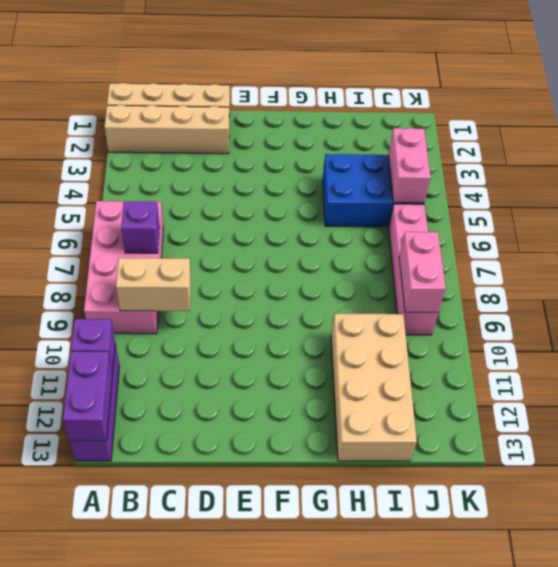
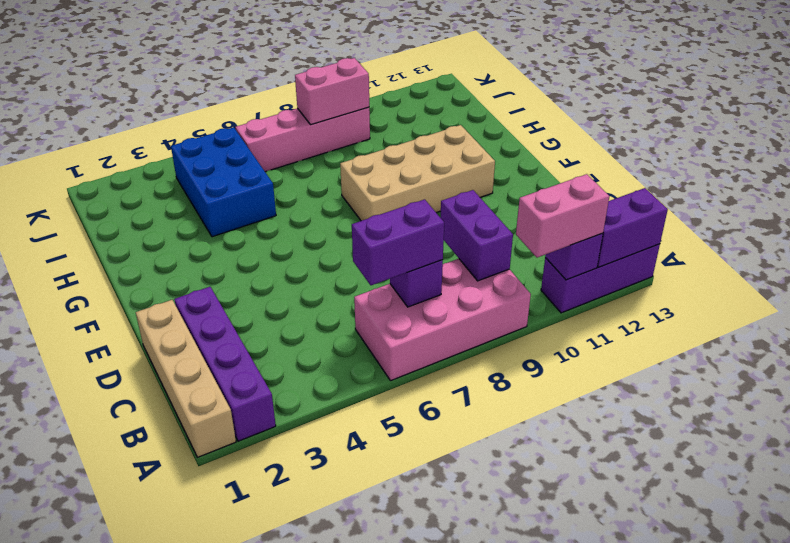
tan brick A2:D2 level 1 -> purple brick A2:D2 level 1
none -> purple brick B6:B7 level 3
tan brick B9:C9 level 2 -> purple brick B9:C9 level 2
tan brick H10:I13 level 1 -> tan brick F8:G11 level 1
pink brick J4:J5 level 2 -> pink brick A10:A11 level 3

